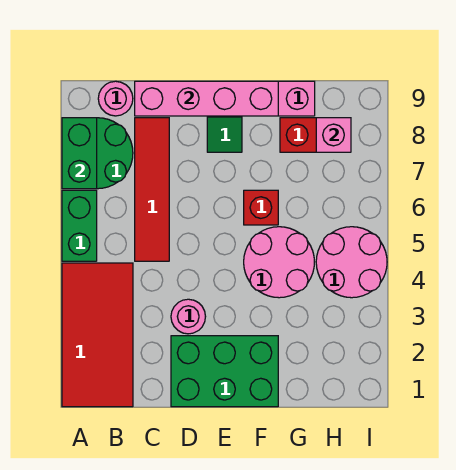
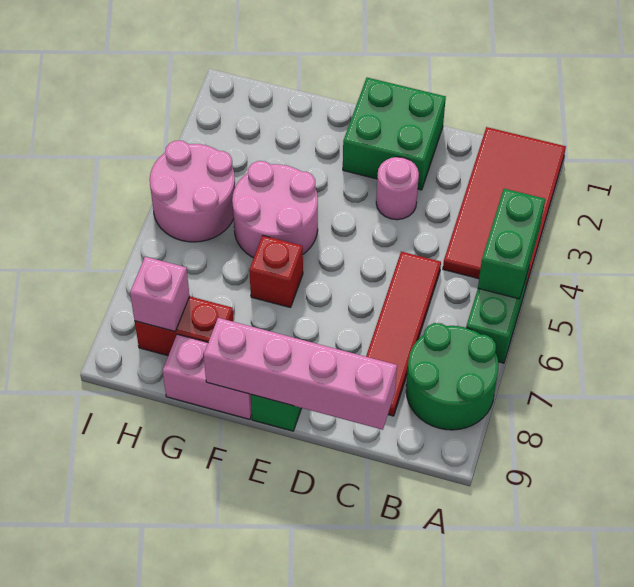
green brick A7:A8 level 2 -> green brick A4:A5 level 2
pink round brick B9 level 1 -> none
green brick D1:F2 level 1 -> green brick D1:E2 level 1

